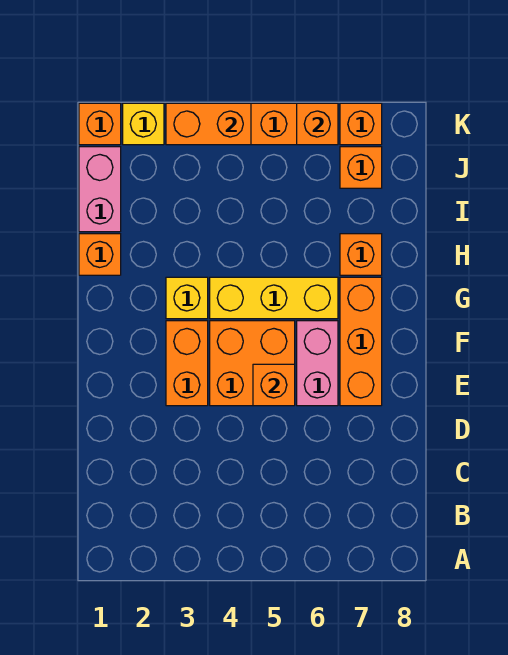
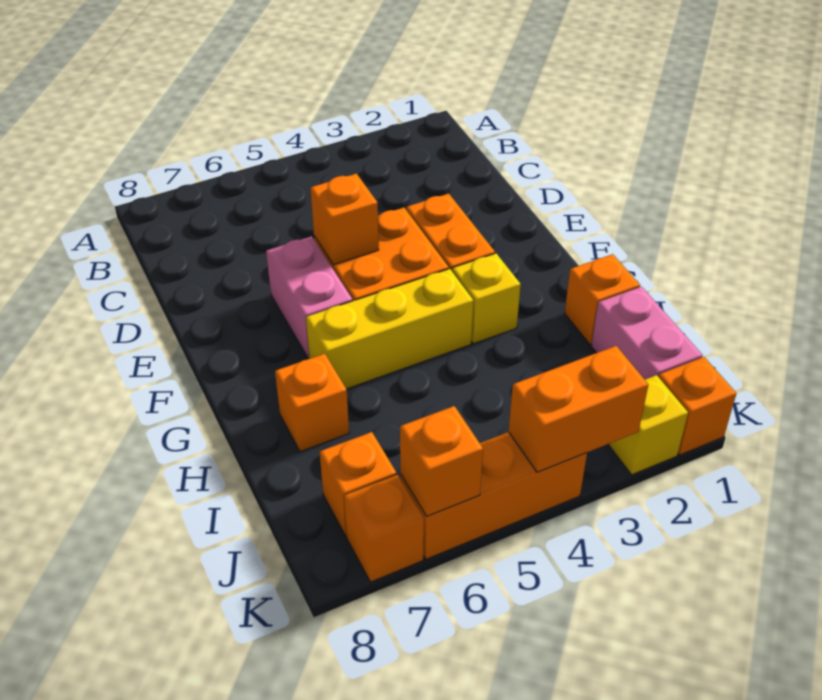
orange brick E7:G7 level 1 -> none

